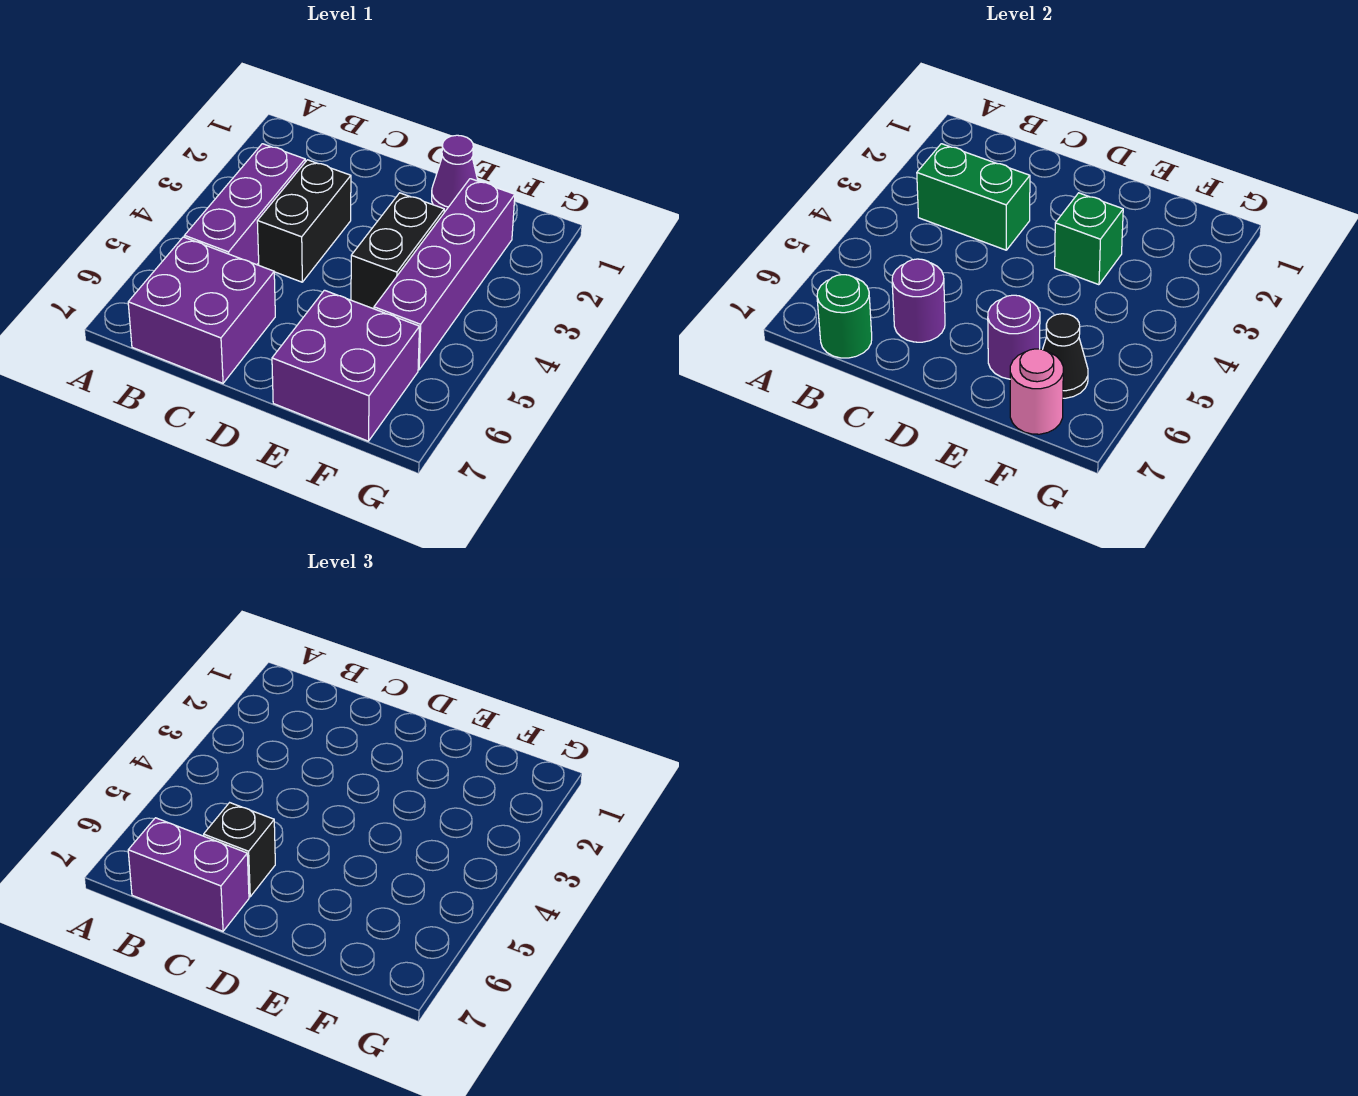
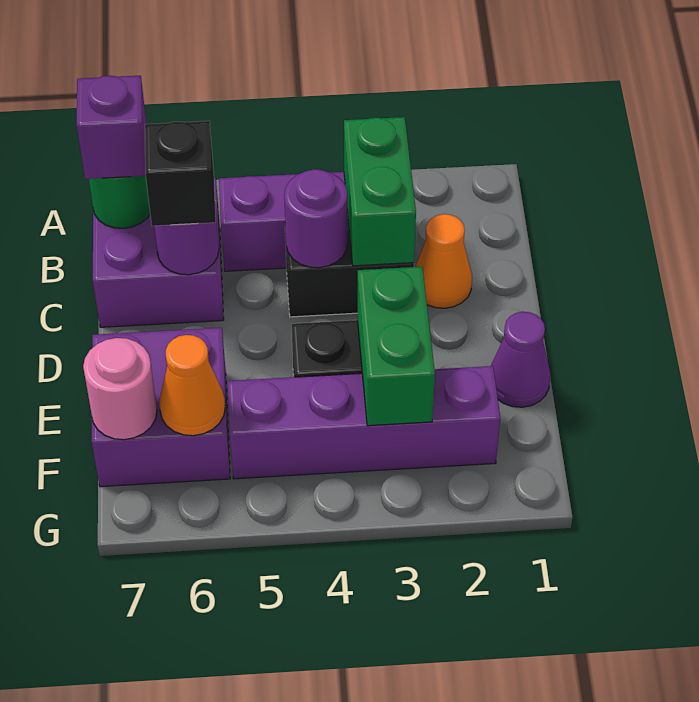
purple brick B7:C7 level 3 -> purple brick B7 level 3
none -> orange cone C2 level 1
green brick E3 level 2 -> green brick E3:F3 level 2
purple round brick E6 level 2 -> purple round brick C4 level 2
black cone F6 level 2 -> orange cone F6 level 2

